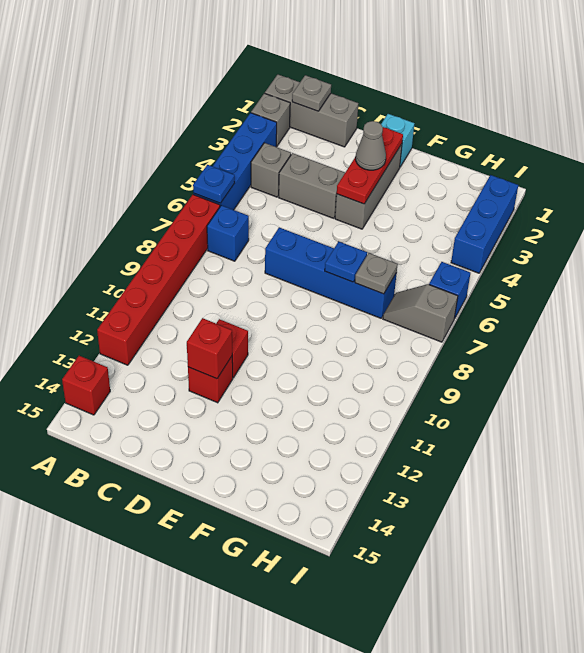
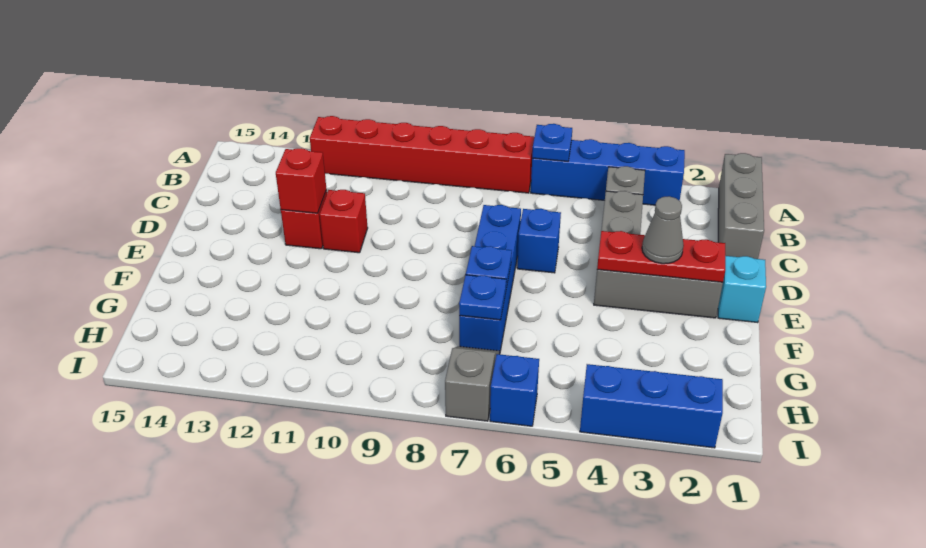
grey brick A2 level 1 -> none
red brick A14 level 1 -> none
grey plate B1 level 2 -> none
blue brick B7 level 1 -> blue brick D6 level 1
grey plate G7 level 2 -> blue plate G7 level 2

